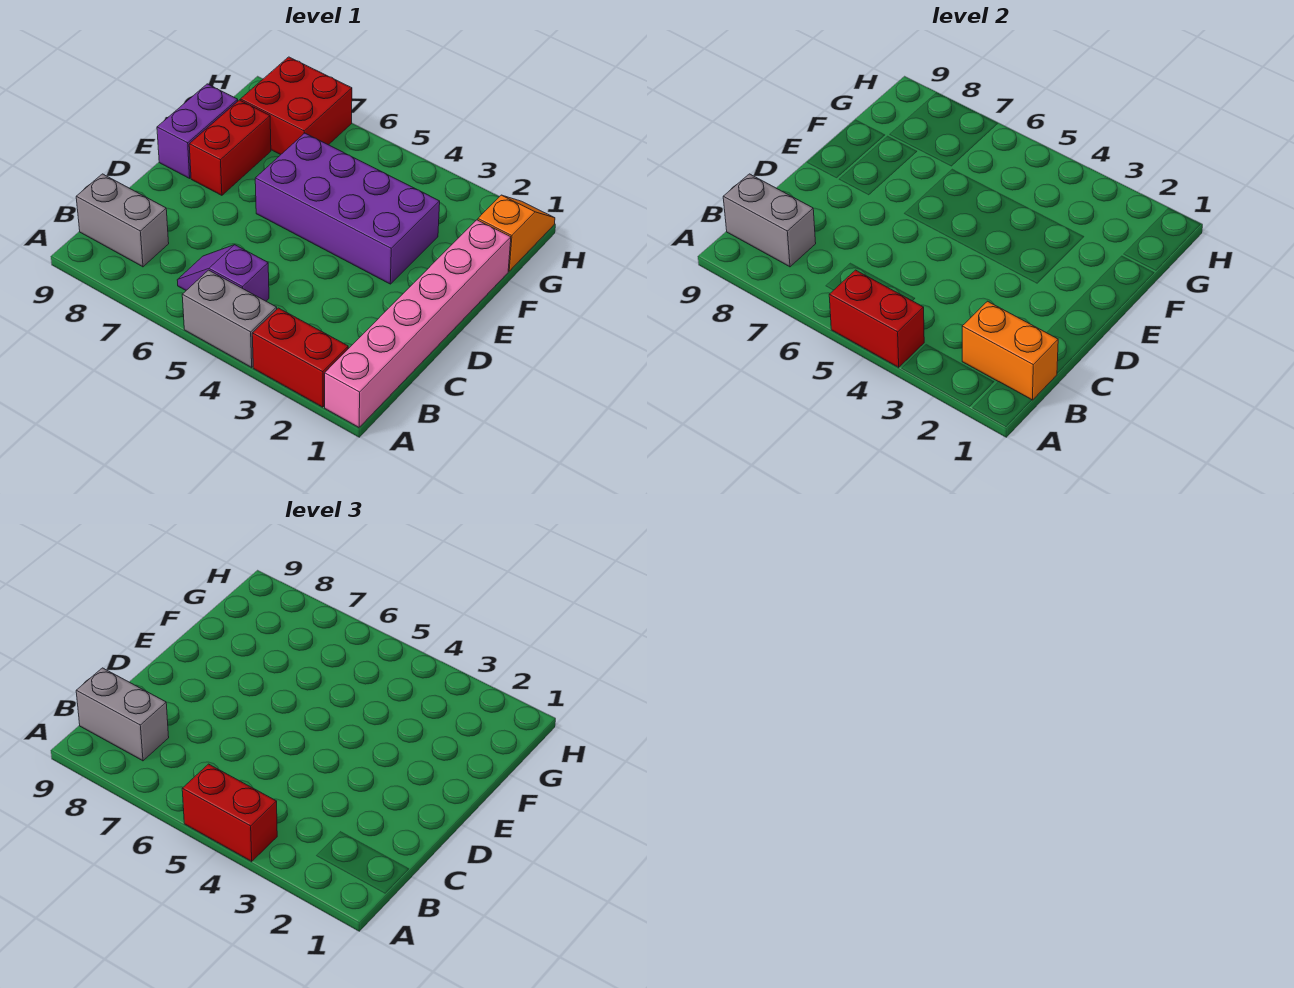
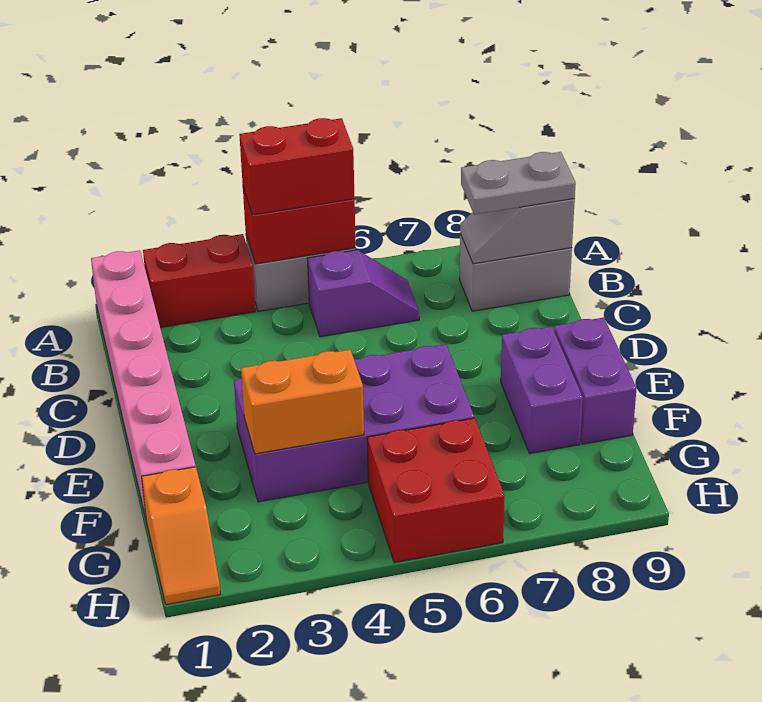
orange brick B1:B2 level 2 -> orange brick F3:F4 level 2
grey brick B8:B9 level 2 -> grey slope B8:B9 level 2 top 9
grey brick B8:B9 level 3 -> grey plate B8:B9 level 3
red brick E8:F8 level 1 -> purple brick E8:F8 level 1
red brick G7:H8 level 1 -> red brick G5:H6 level 1

